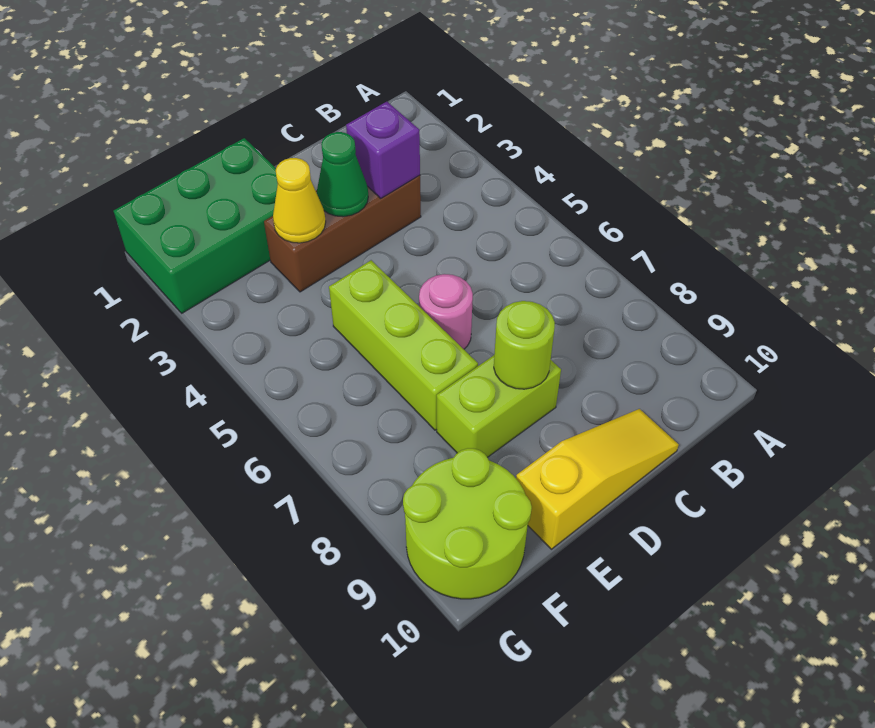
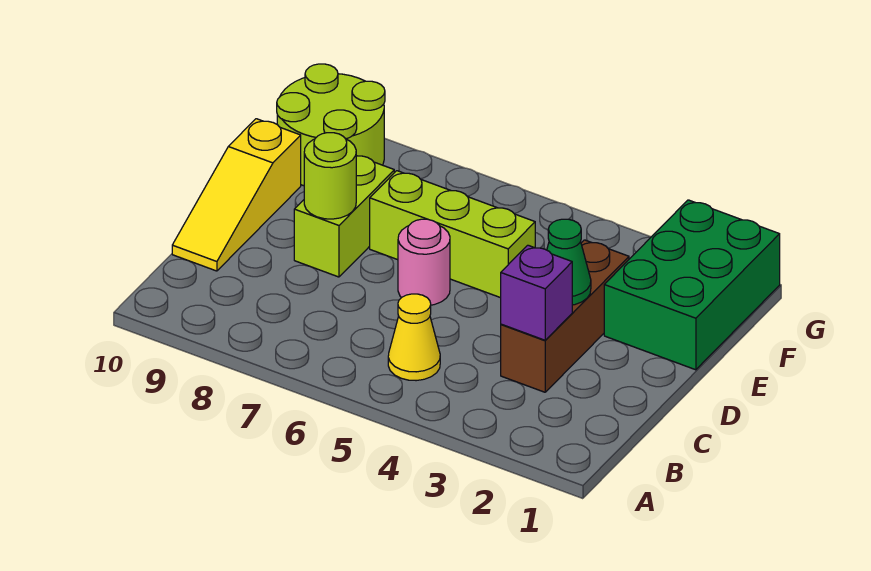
yellow cone E3 level 2 -> yellow cone B5 level 1

